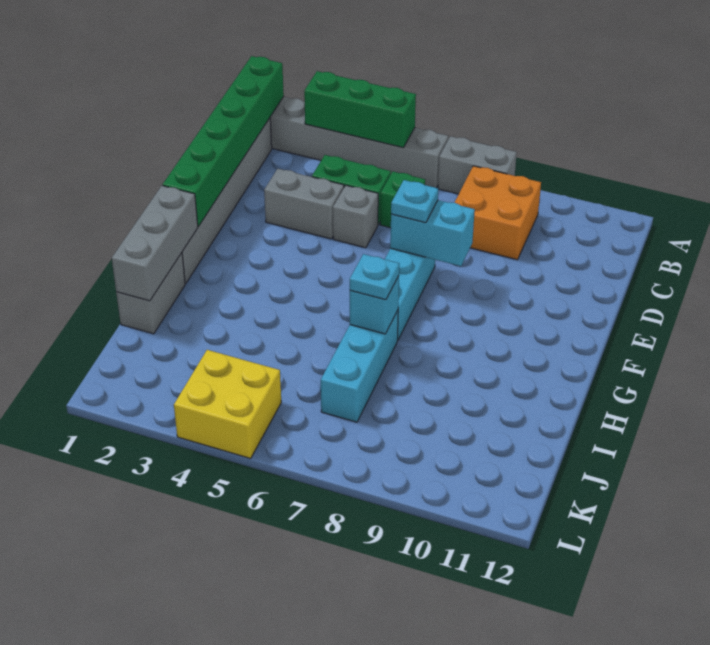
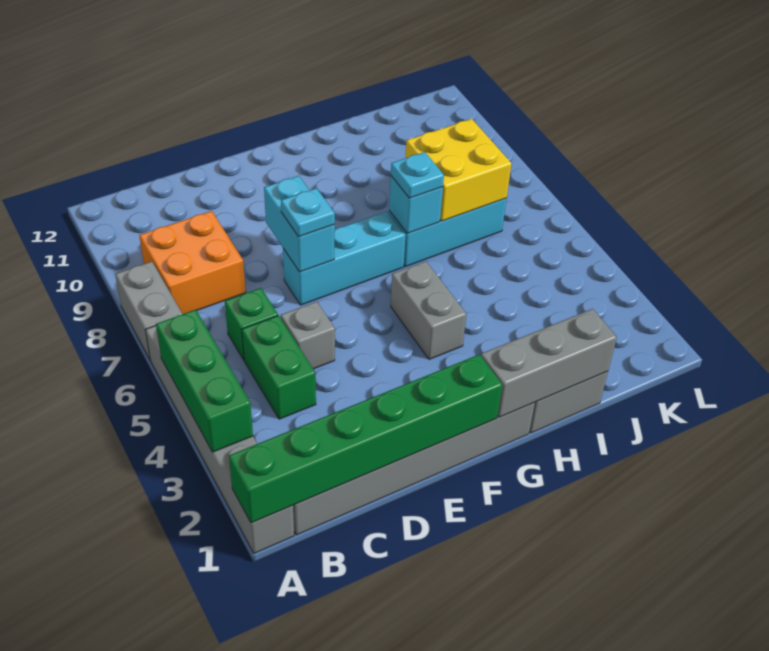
grey brick D3:D4 level 1 -> grey brick G4:G5 level 1
yellow brick K4:L5 level 1 -> yellow brick I7:J8 level 2

